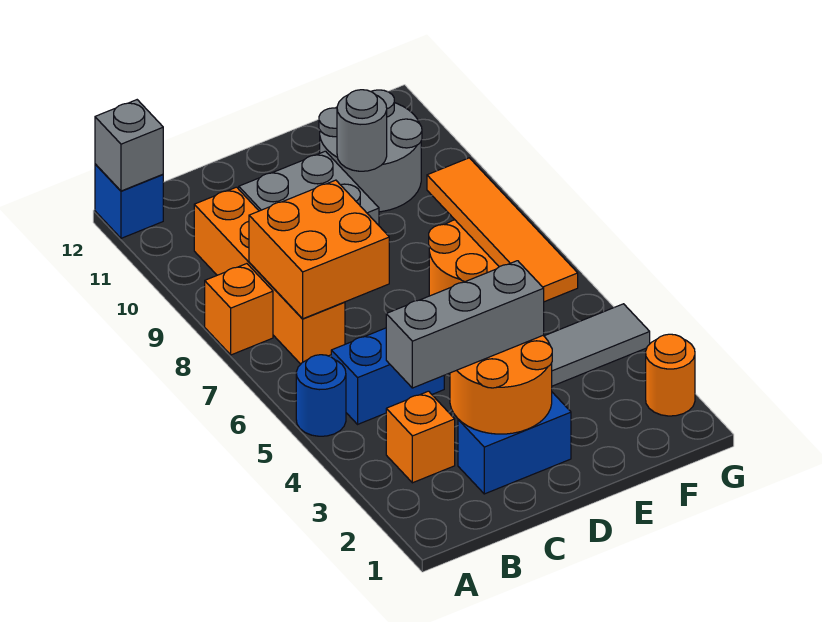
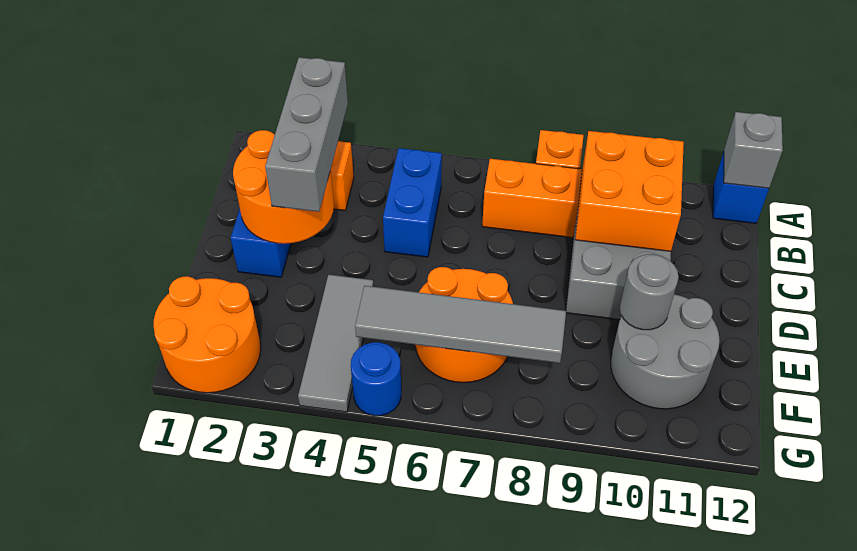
blue round brick A5 level 1 -> blue round brick G5 level 1
orange brick B7:C8 level 2 -> orange brick B9:C10 level 2
orange tile F5:F8 level 2 -> grey tile F5:F8 level 2
orange round brick G2 level 1 -> orange round brick F1:G2 level 1

